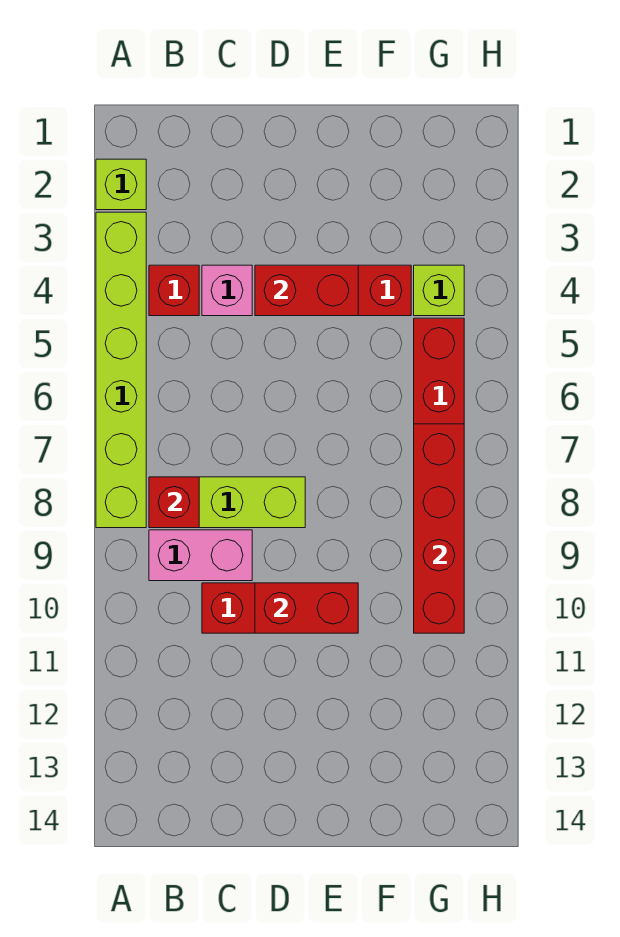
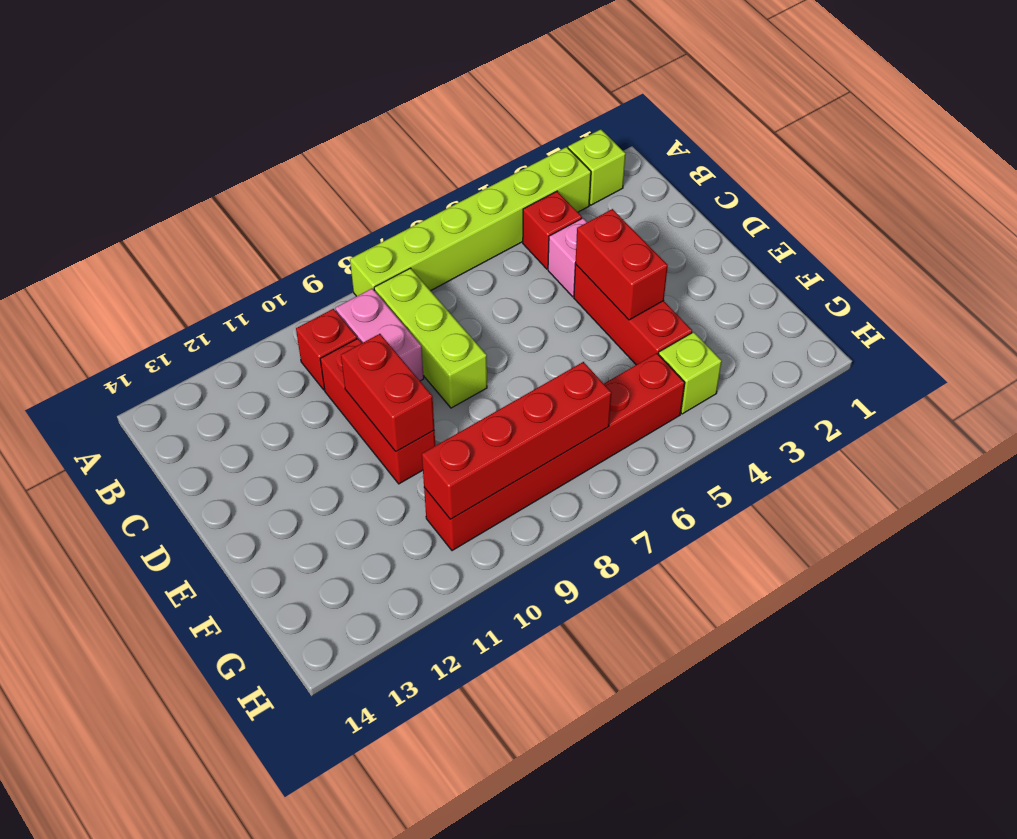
red brick B8 level 2 -> red brick B10 level 1

